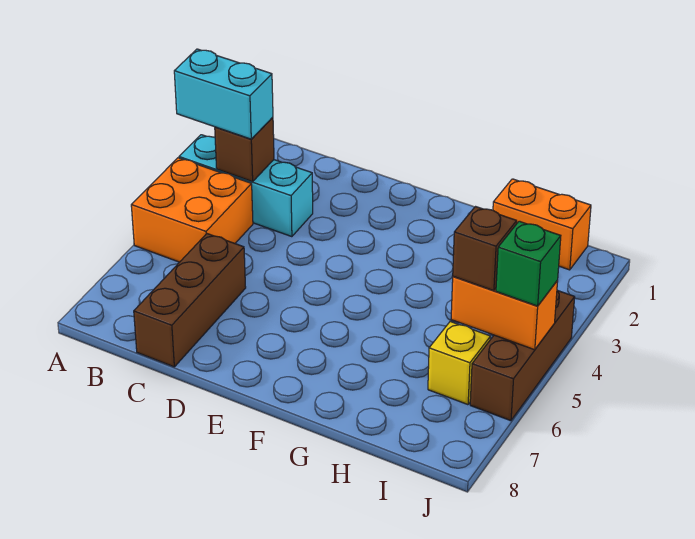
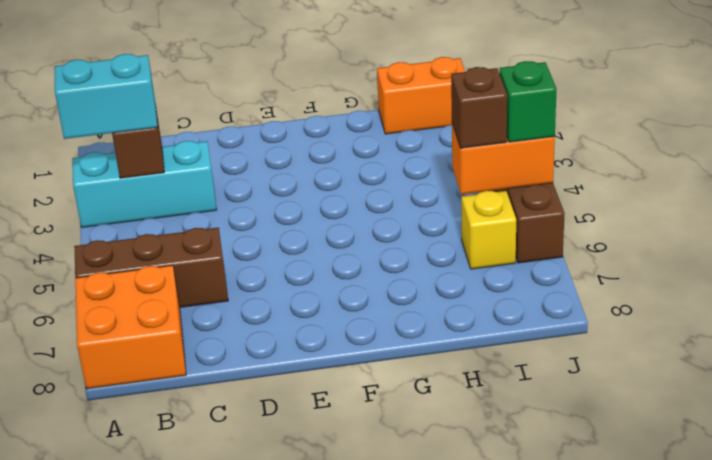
orange brick A4:B5 level 1 -> orange brick A7:B8 level 1
brown brick C6:C8 level 1 -> brown brick A6:C6 level 1

